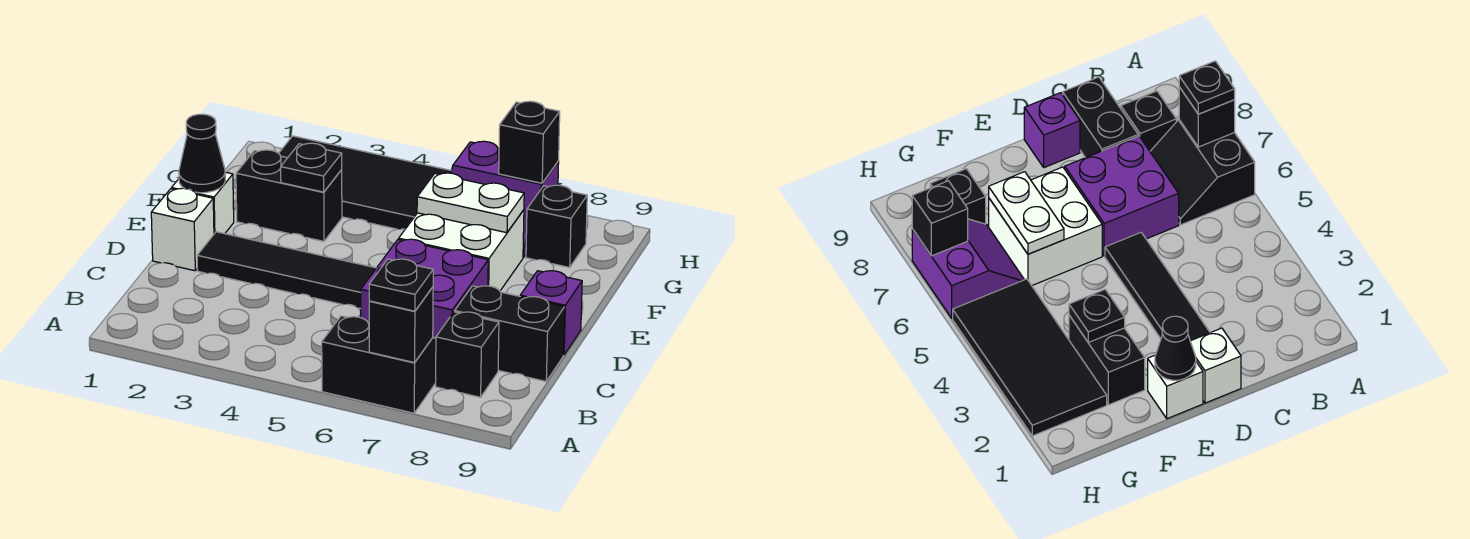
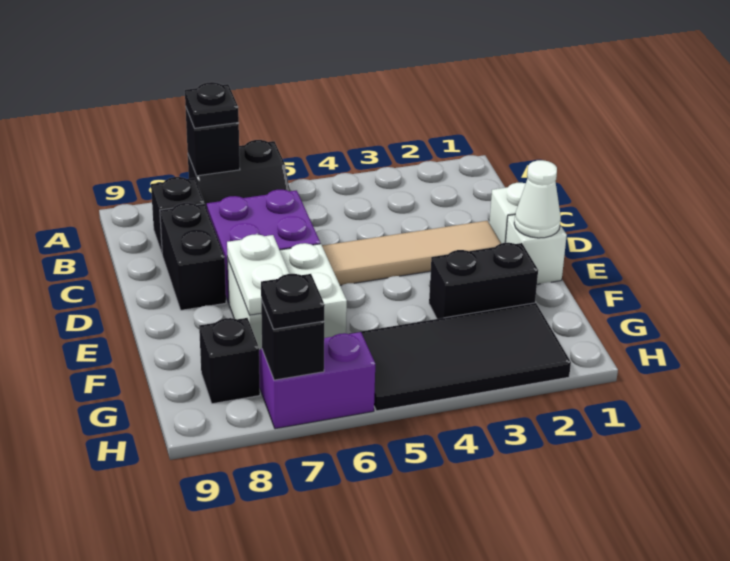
black brick C8:C9 level 1 -> black brick C8:D8 level 1
black tile D2:D5 level 1 -> tan tile D2:D5 level 1
purple brick D9 level 1 -> none
black cone E1 level 2 -> white cone E1 level 2
black plate F3 level 2 -> black plate H7 level 3
white plate F6:F7 level 2 -> white plate E7:F7 level 2

